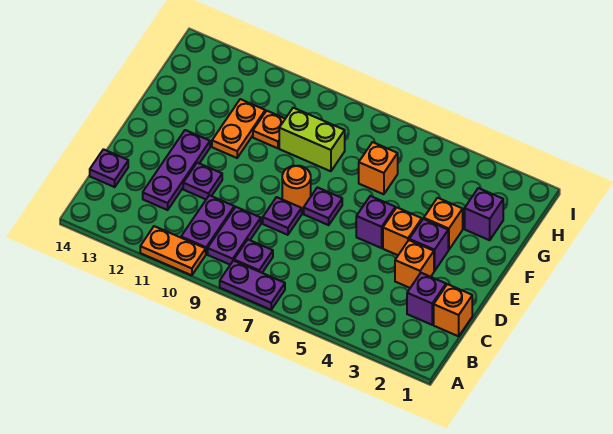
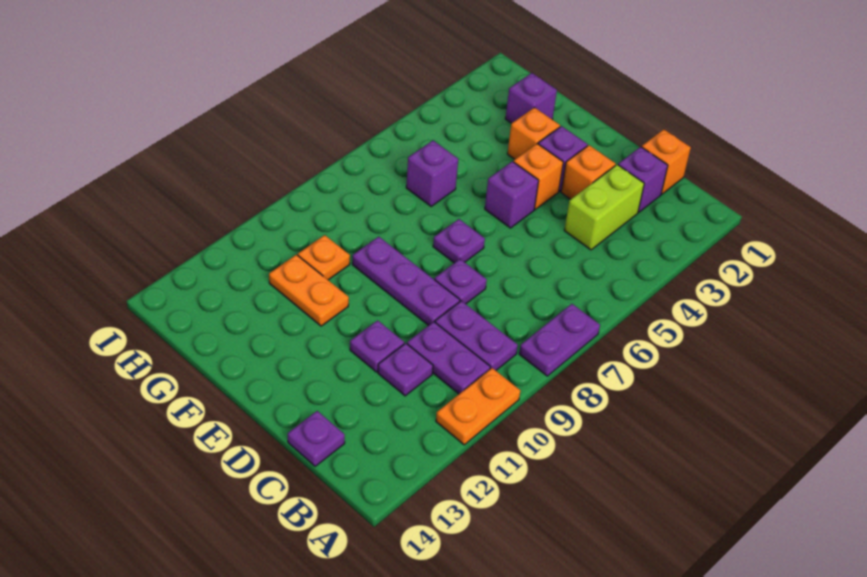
purple plate B8 level 1 -> purple plate C11 level 1
purple plate C12:E12 level 1 -> purple plate D9:F9 level 1
orange round brick E8 level 1 -> none
orange brick G6 level 1 -> purple brick G6 level 1
lime brick G8:G9 level 1 -> lime brick C3:C4 level 1

